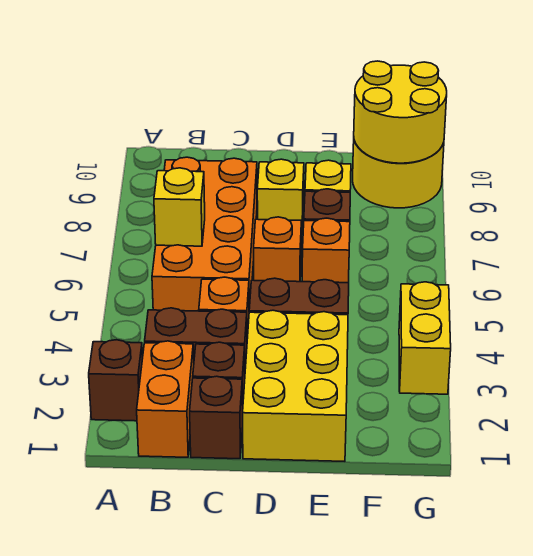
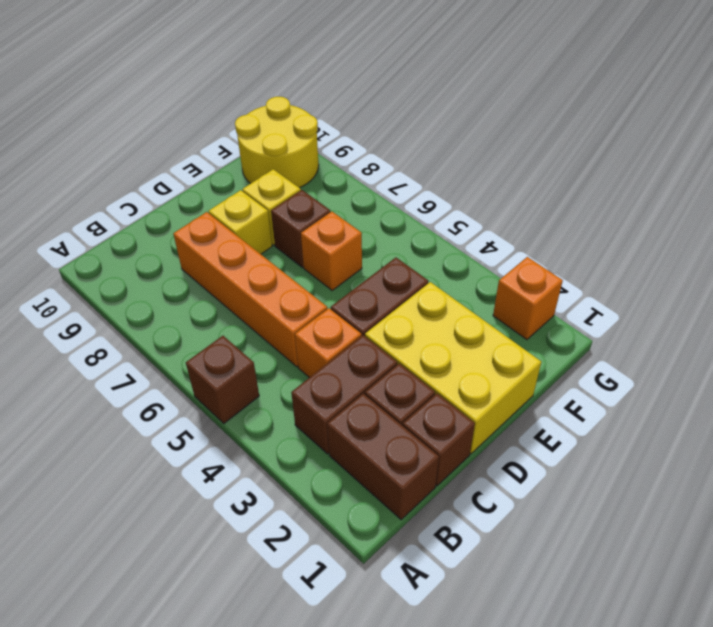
brown brick A2 level 1 -> brown brick A5 level 1
orange brick B1:B2 level 1 -> brown brick B1:B2 level 1
orange brick B5:C8 level 1 -> orange brick C5:C8 level 1
yellow brick B6 level 2 -> none
orange brick D6 level 1 -> orange brick G2 level 1
yellow round brick F9:G10 level 2 -> none
yellow brick G3:G4 level 1 -> none

